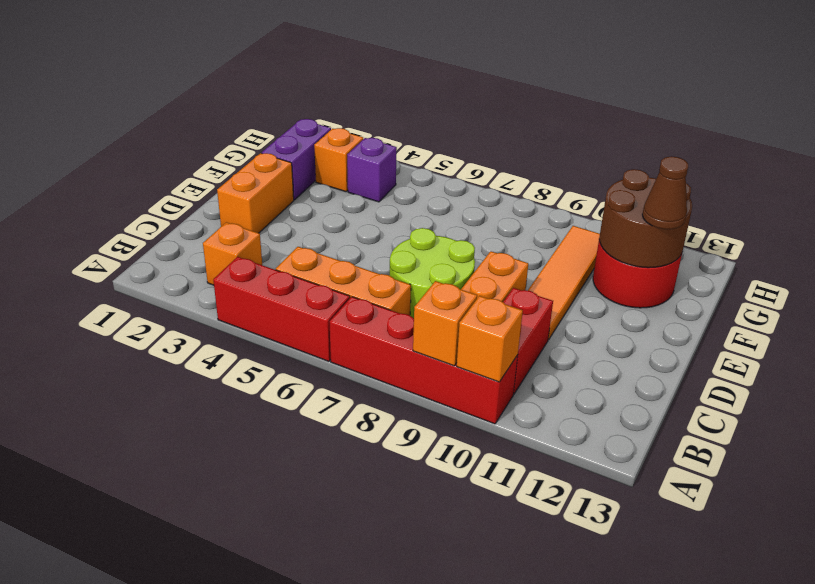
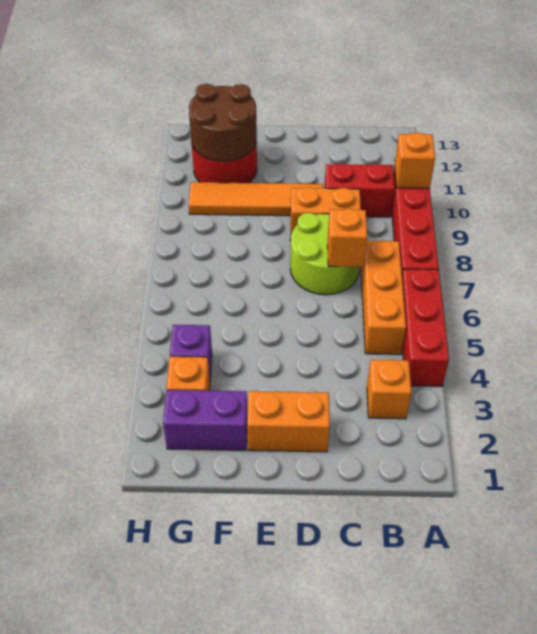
orange brick A9 level 2 -> orange brick C7 level 2
brown cone F12 level 3 -> none

